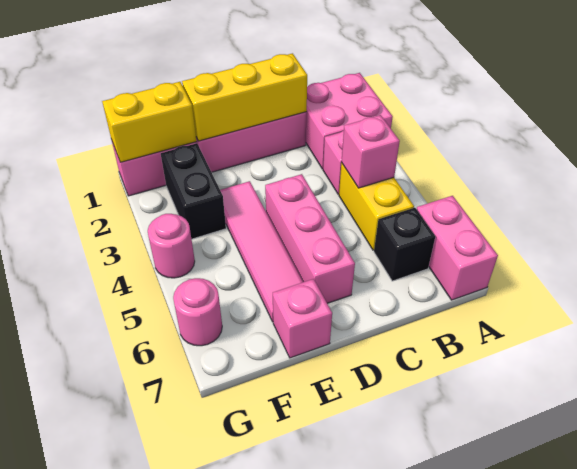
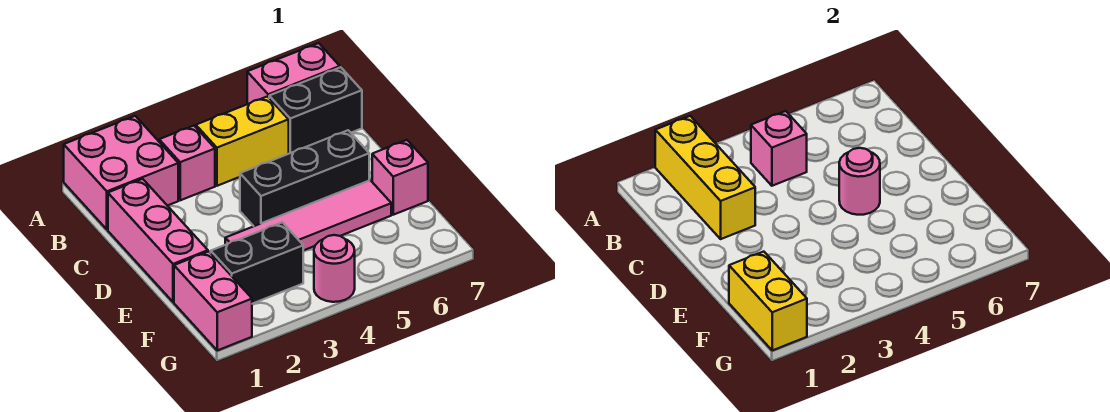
black brick B6 level 1 -> black brick B6:B7 level 1
yellow brick C1:E1 level 2 -> yellow brick A2:C2 level 2
pink brick D4:D6 level 1 -> black brick D4:D6 level 1
pink round brick G6 level 1 -> pink round brick D5 level 2

